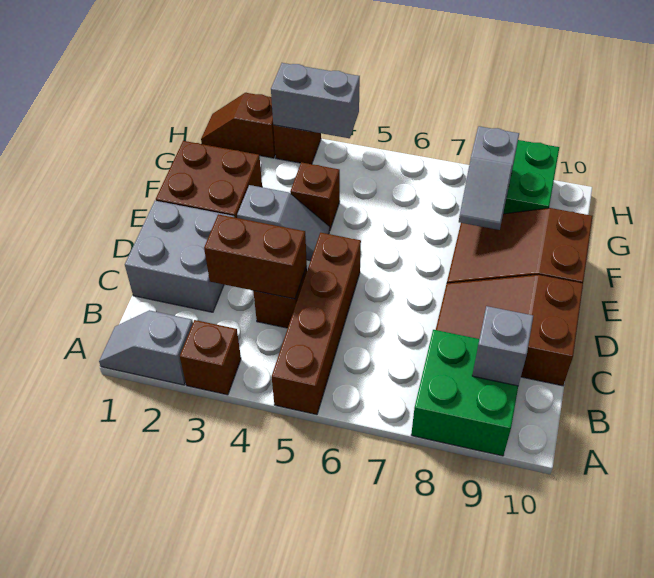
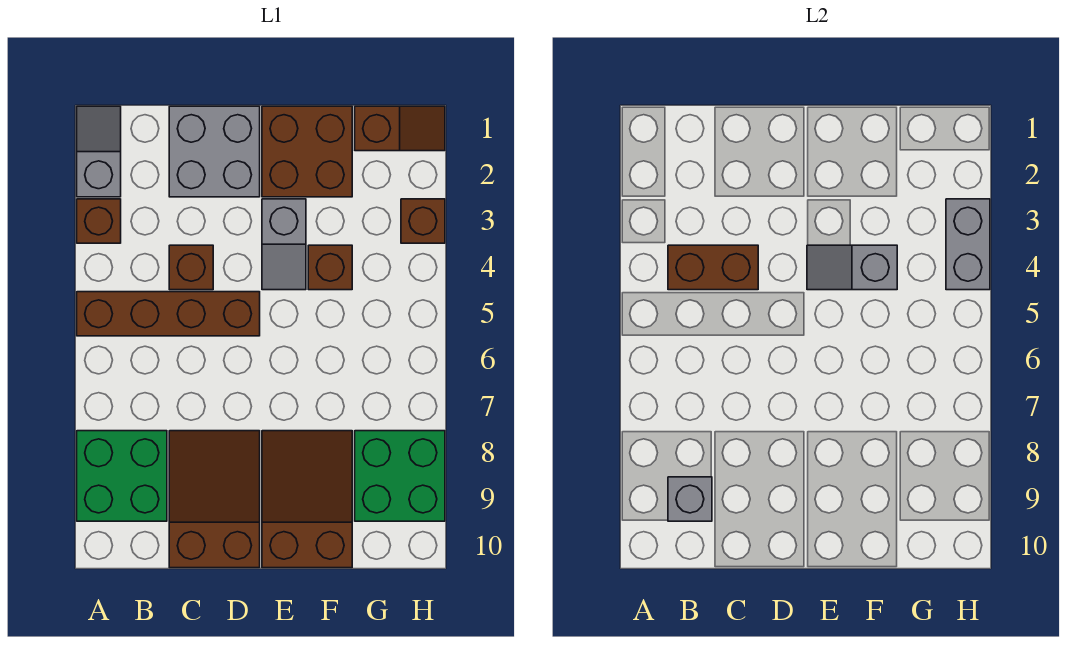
brown brick C3:C4 level 2 -> brown brick B4:C4 level 2
grey slope F8:G8 level 2 top G -> grey slope E4:F4 level 2 top F
brown slope H1:H2 level 1 top 2 -> brown slope G1:H1 level 1 top G

